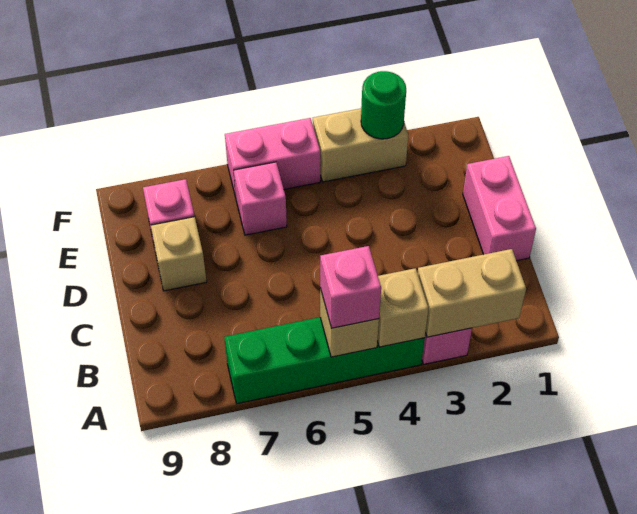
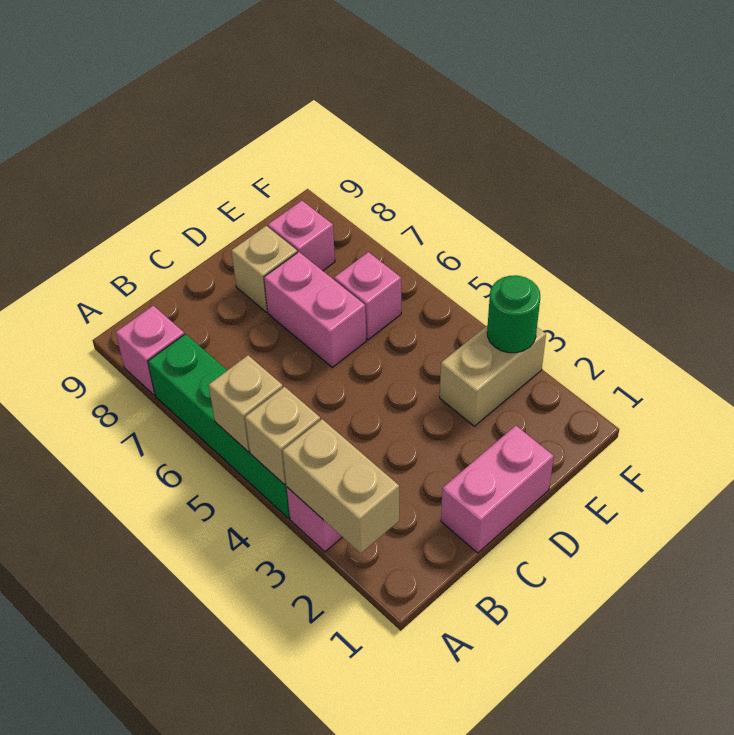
pink brick A5 level 3 -> pink brick A8 level 1
tan brick F3:F4 level 1 -> tan brick E3:F3 level 1
pink brick F5:F6 level 1 -> pink brick D6:D7 level 1

